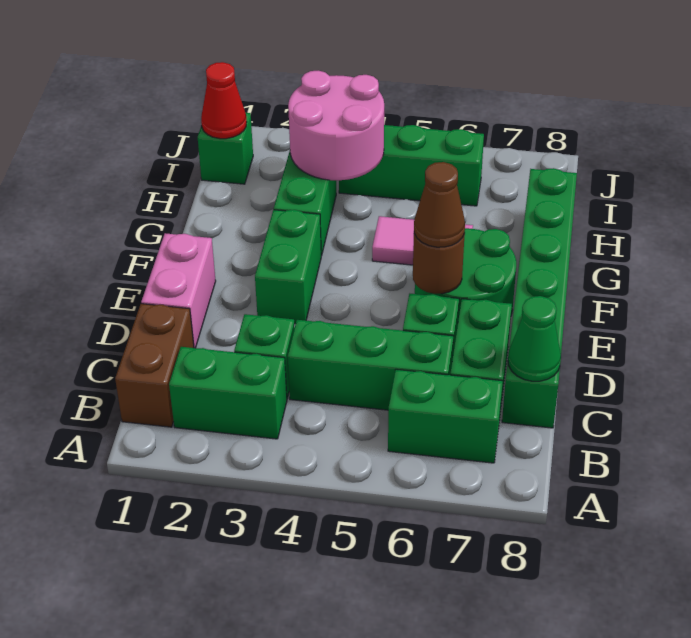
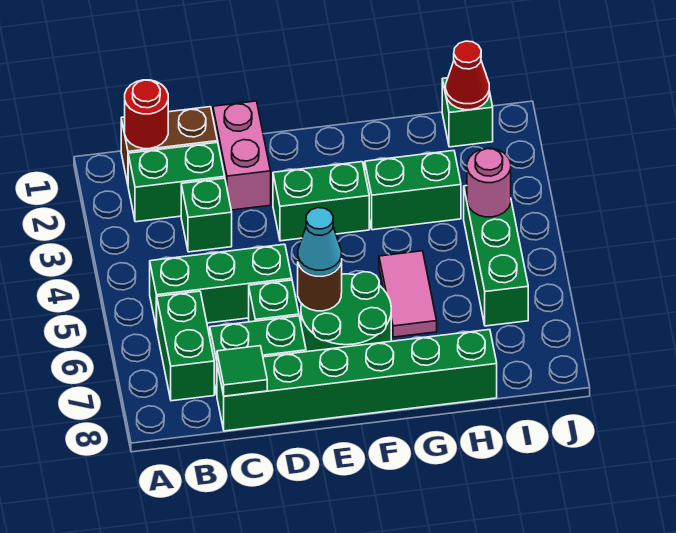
none -> red round brick B1 level 2
green brick B2:B3 level 1 -> green brick B2:C2 level 1
green brick C4:C6 level 1 -> green brick B5:D5 level 1
green cone C8 level 2 -> green tile C8 level 2
pink brick D1:E1 level 1 -> pink brick D1:D2 level 1
brown cone E6 level 3 -> cyan cone E6 level 3
pink round brick H3:I4 level 2 -> pink round brick I4 level 2

